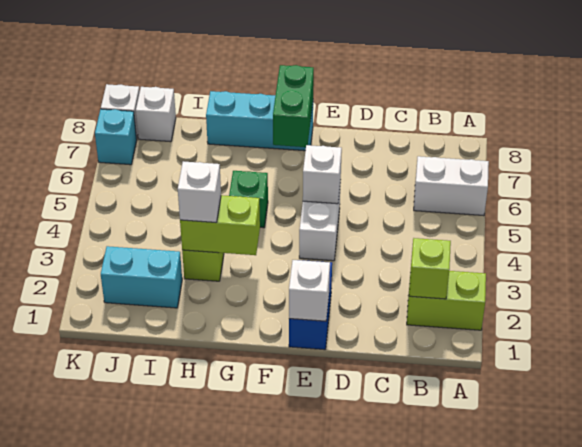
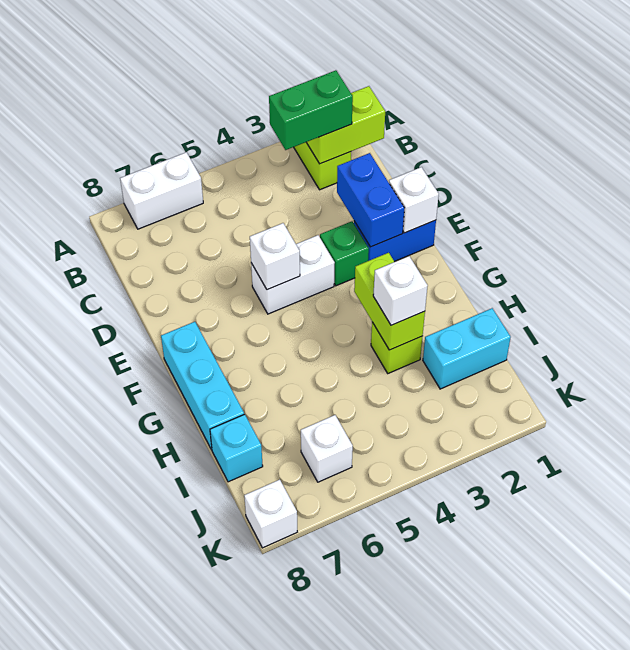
white brick A6:B6 level 1 -> white brick A6:A7 level 1
lime brick B2 level 2 -> lime brick B1:B2 level 2
none -> blue brick D2:E2 level 2
green brick F7:F8 level 2 -> green brick B2:B3 level 3
green brick G5 level 1 -> green brick E3 level 1
cyan brick I2:J2 level 1 -> cyan brick I1:I2 level 1
white brick J8 level 1 -> white brick J6 level 1
cyan brick K7 level 1 -> cyan brick I8 level 1

